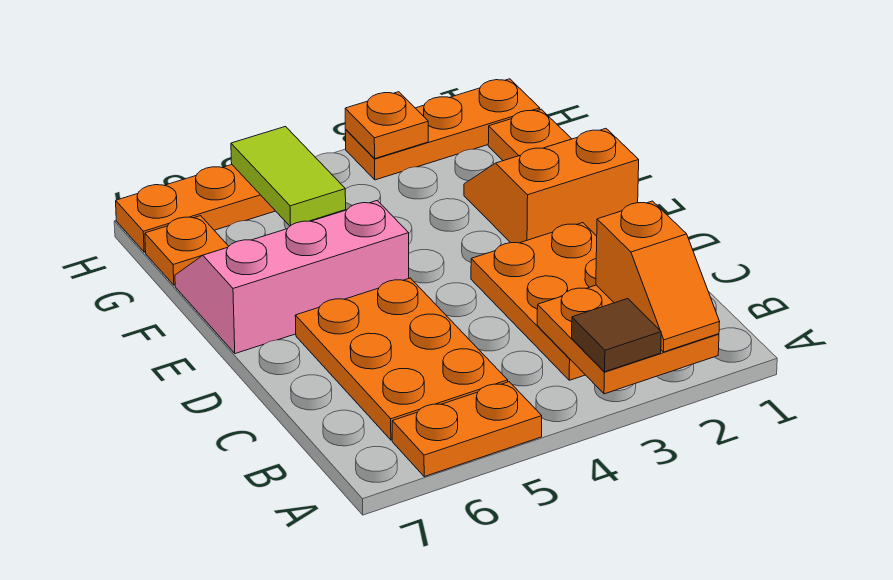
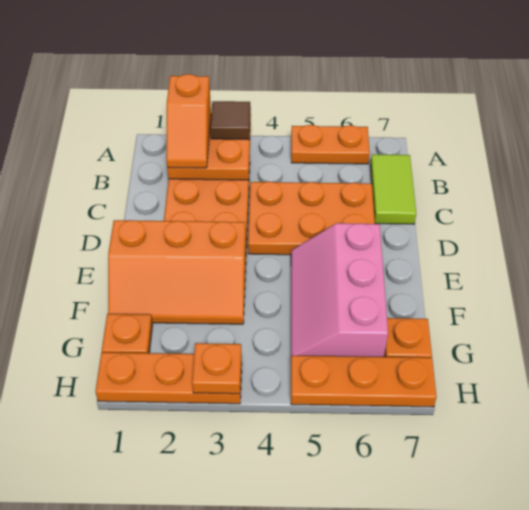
orange slope A2:B2 level 3 top B -> orange slope A2:B2 level 3 top A
orange plate B5:D6 level 1 -> orange plate C4:D6 level 1
orange slope E1:F2 level 1 top E -> orange slope E1:F3 level 1 top E
pink slope E5:F7 level 1 top E -> pink slope E5:G6 level 1 top 6
lime tile G5:H5 level 2 -> lime tile B7:C7 level 1

